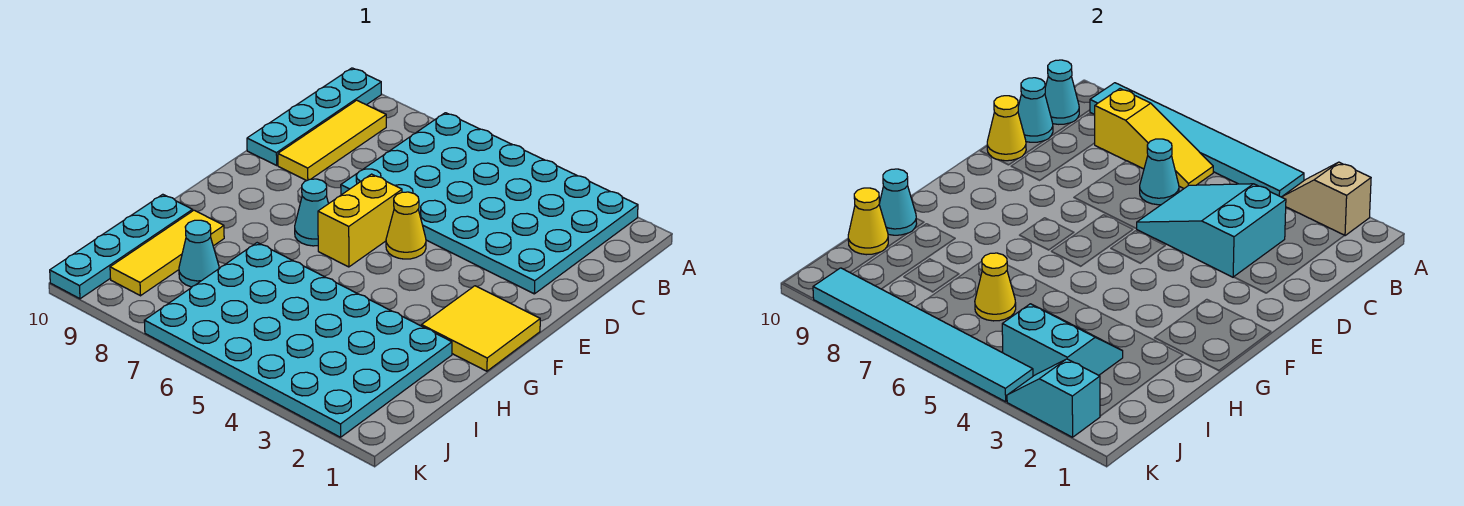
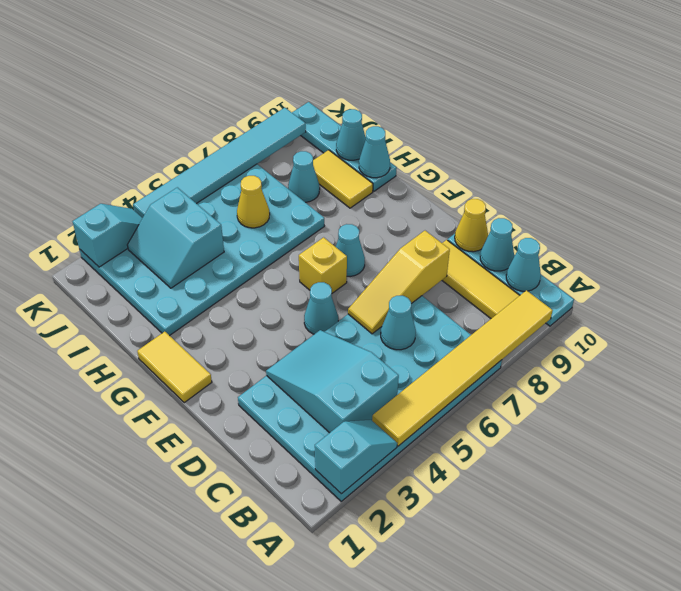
tan slope A2:A3 level 2 top 2 -> cyan slope A2:A3 level 2 top 2
cyan tile A4:A9 level 2 -> yellow tile A4:A9 level 2
yellow slope B6:B8 level 2 top 8 -> yellow slope D6:D8 level 2 top 8
cyan slope C3:D5 level 2 top 3 -> cyan slope B3:D4 level 2 top B
yellow cone E5 level 1 -> cyan cone E5 level 1
yellow brick E6:F6 level 1 -> yellow brick F6 level 1
yellow tile F1:G2 level 1 -> yellow tile F1:G1 level 1
yellow tile H9:J9 level 1 -> yellow tile H9:I9 level 1
cyan slope I3:J4 level 2 top J -> cyan slope I3:J4 level 2 top 4
yellow cone I10 level 2 -> cyan cone I10 level 2

